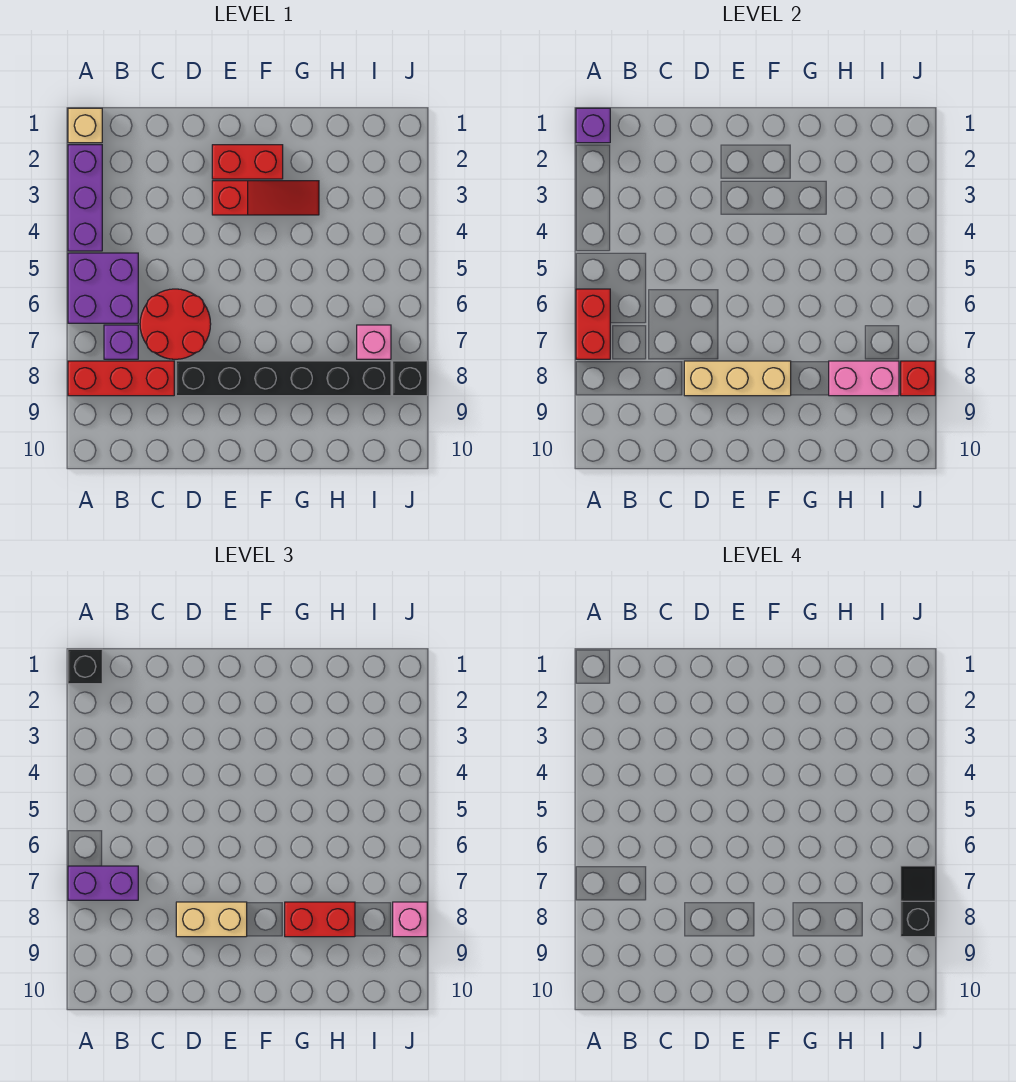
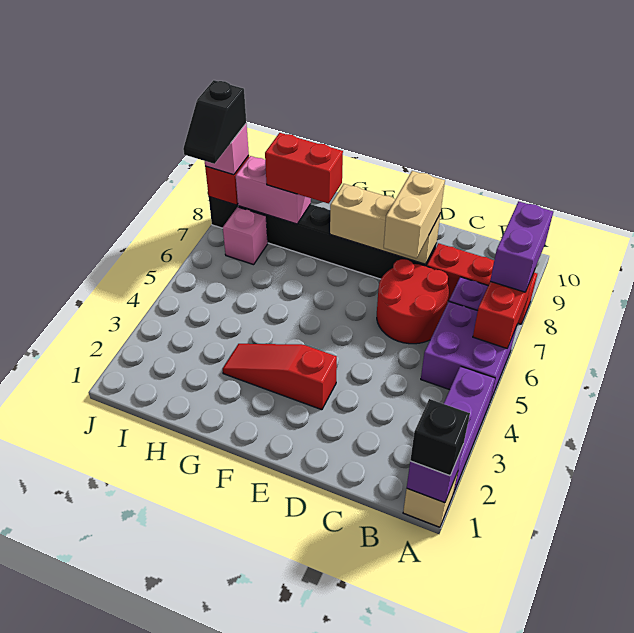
purple brick A7:B7 level 3 -> purple brick A7:A8 level 3
tan brick D8:E8 level 3 -> tan brick D7:D8 level 3
red brick E2:F2 level 1 -> none

